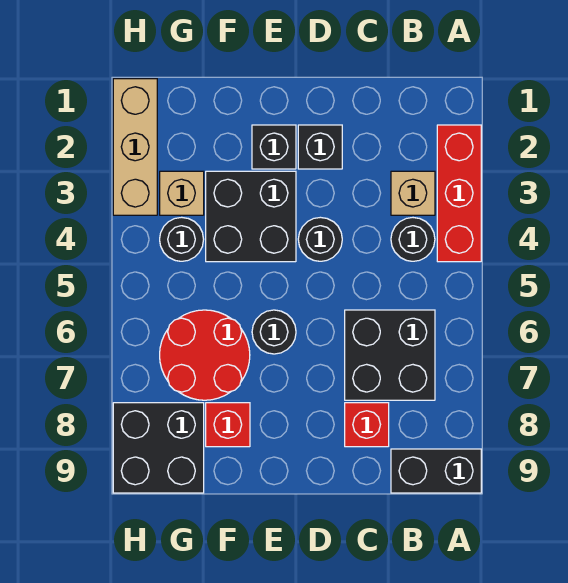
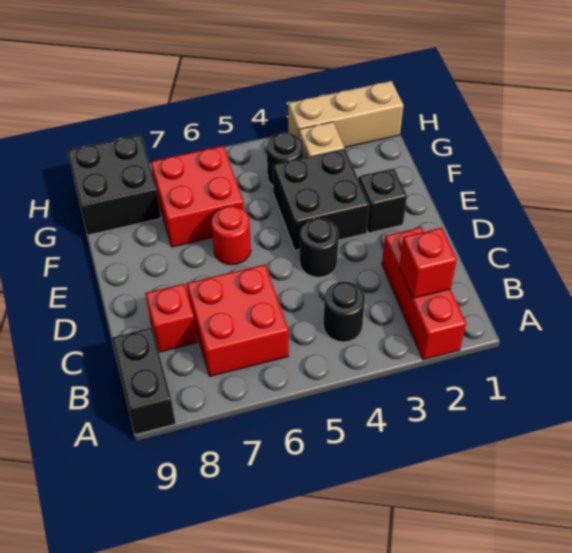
red brick A2:A4 level 1 -> red brick A2:C2 level 1
tan brick B3 level 1 -> none
black brick B6:C7 level 1 -> red brick B6:C7 level 1
black brick D2 level 1 -> none
black round brick E6 level 1 -> red round brick E6 level 1
red round brick F6:G7 level 1 -> red brick F6:G7 level 1
red brick F8 level 1 -> red brick B2 level 2

